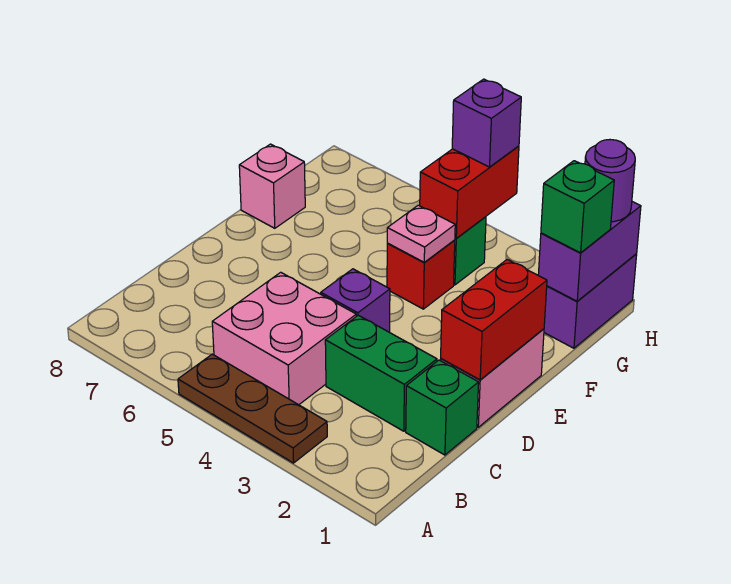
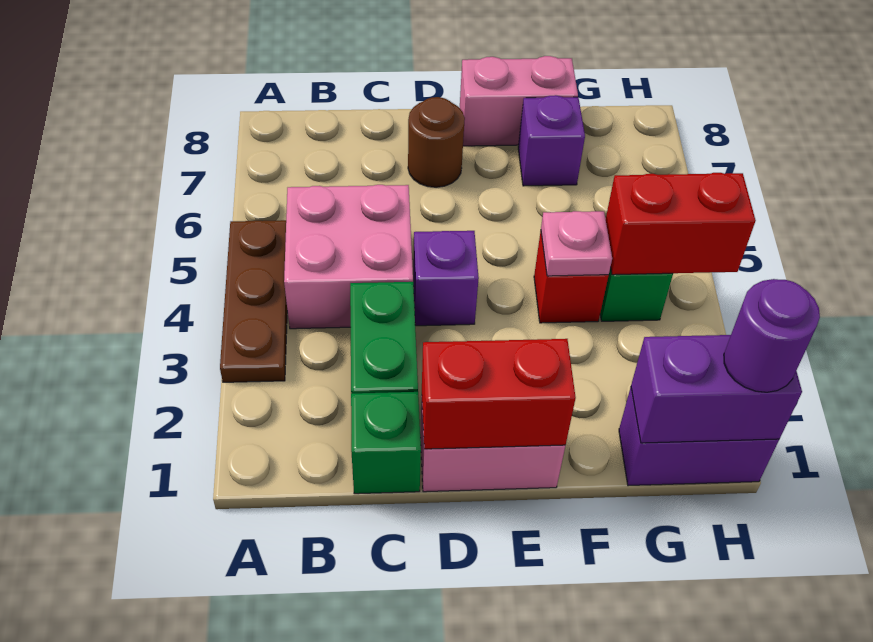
none -> brown round brick D7 level 1
pink brick F8 level 1 -> pink brick E8:F8 level 1
green brick G1 level 3 -> none
purple brick H4 level 3 -> purple brick F7 level 1

